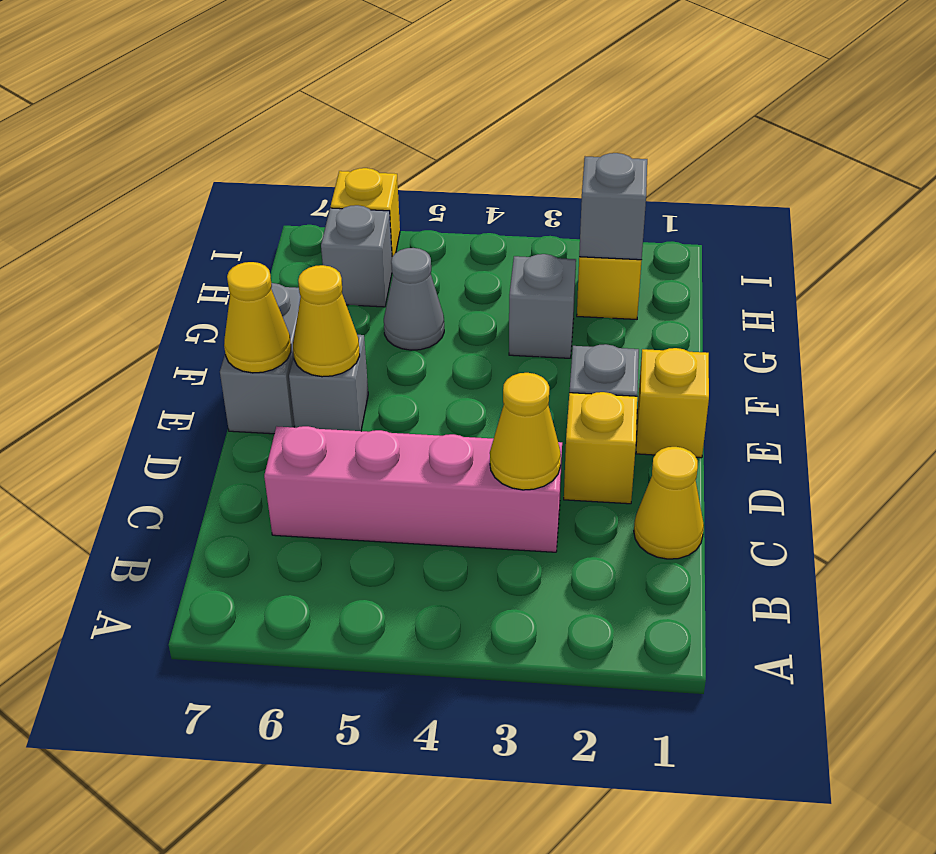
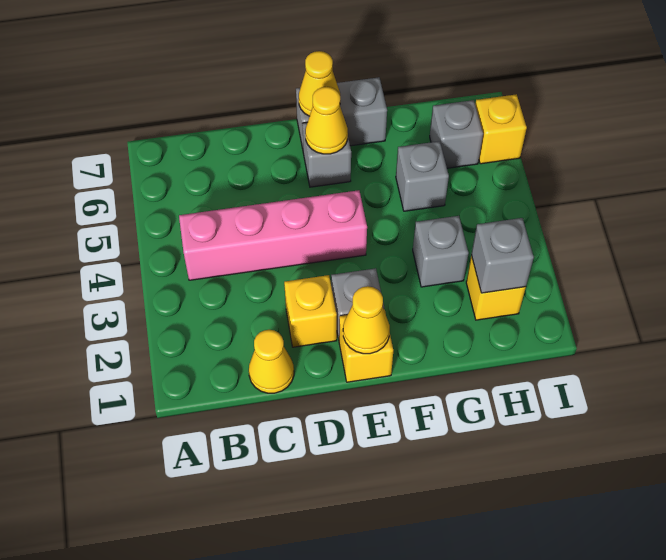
pink brick C3:C6 level 1 -> pink brick B4:E4 level 1
yellow cone C3 level 2 -> yellow cone E1 level 2
grey cone G5 level 1 -> grey brick G5 level 1

